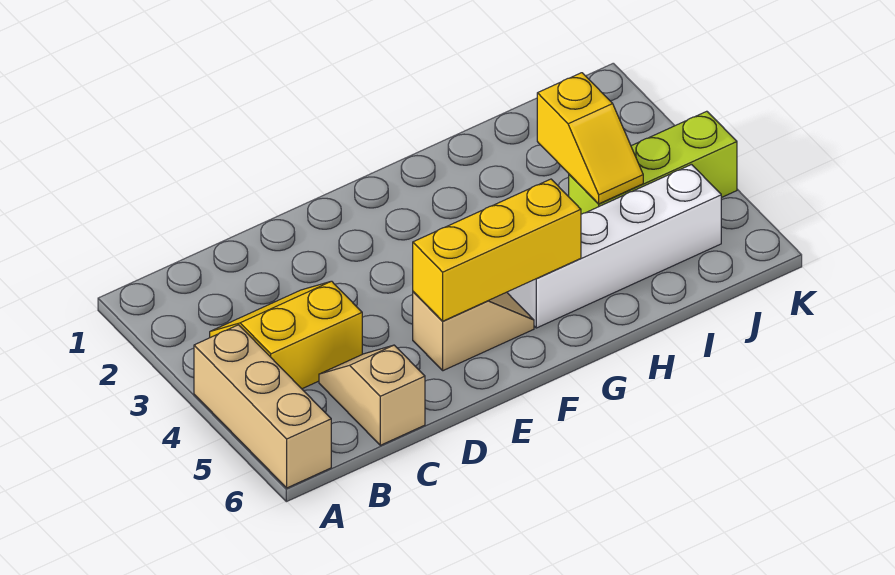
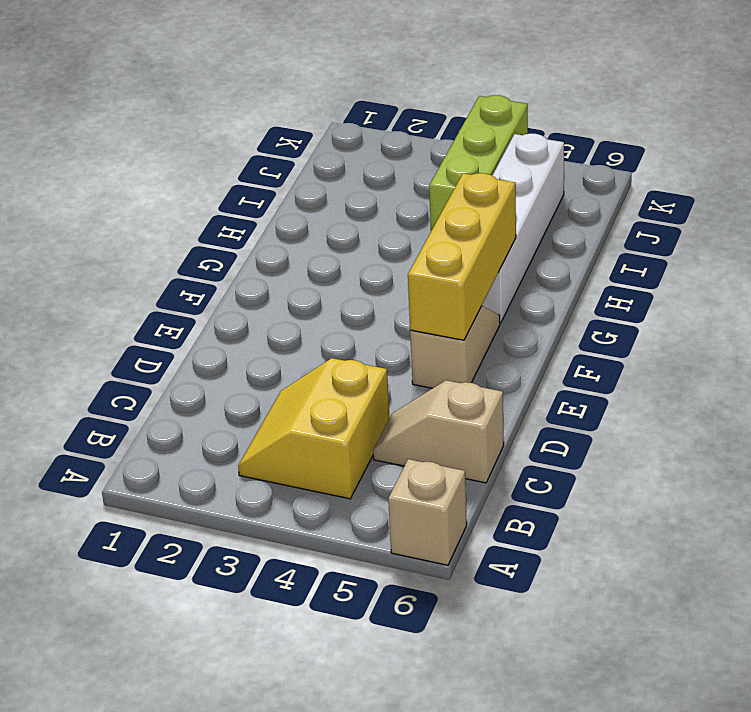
tan brick A4:A6 level 1 -> tan brick A6 level 1
yellow slope I3:I4 level 2 top 3 -> none

